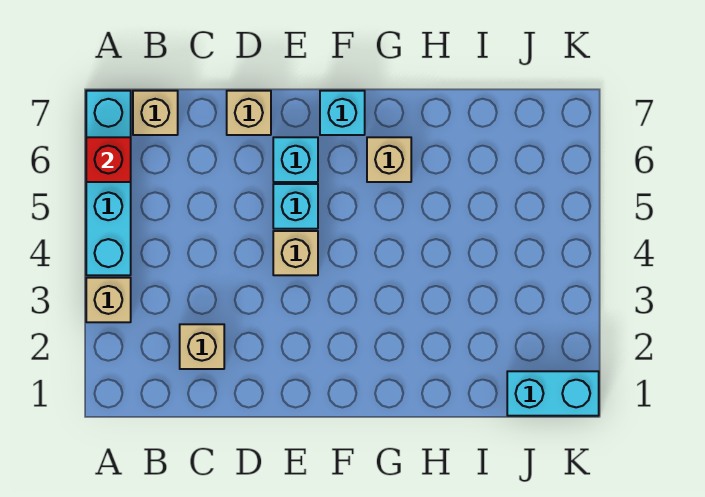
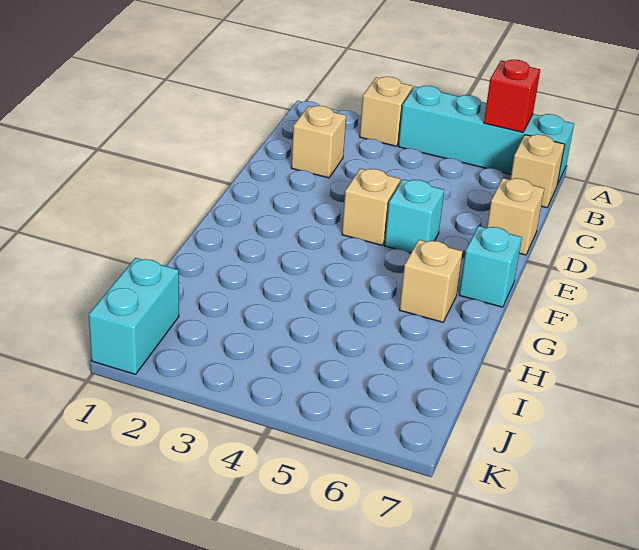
cyan brick E6 level 1 -> none

